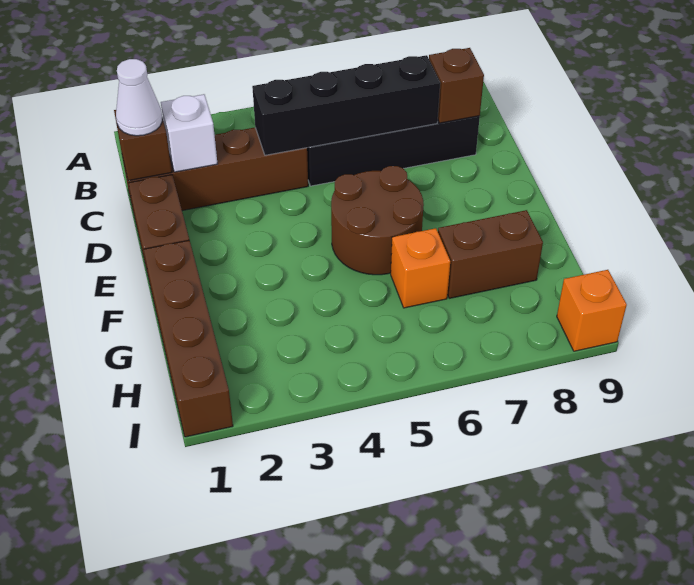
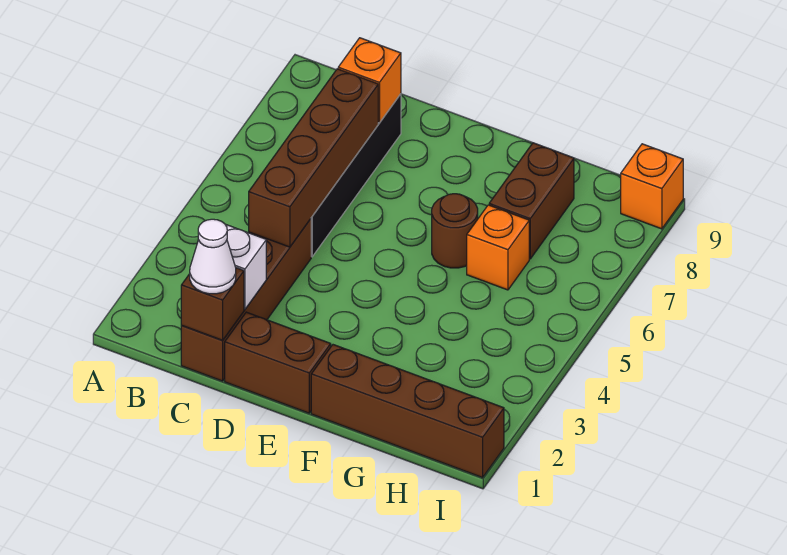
black brick C4:C7 level 2 -> brown brick C4:C7 level 2
brown brick C8 level 2 -> orange brick C8 level 2
brown round brick E5:F6 level 1 -> brown round brick F6 level 1

